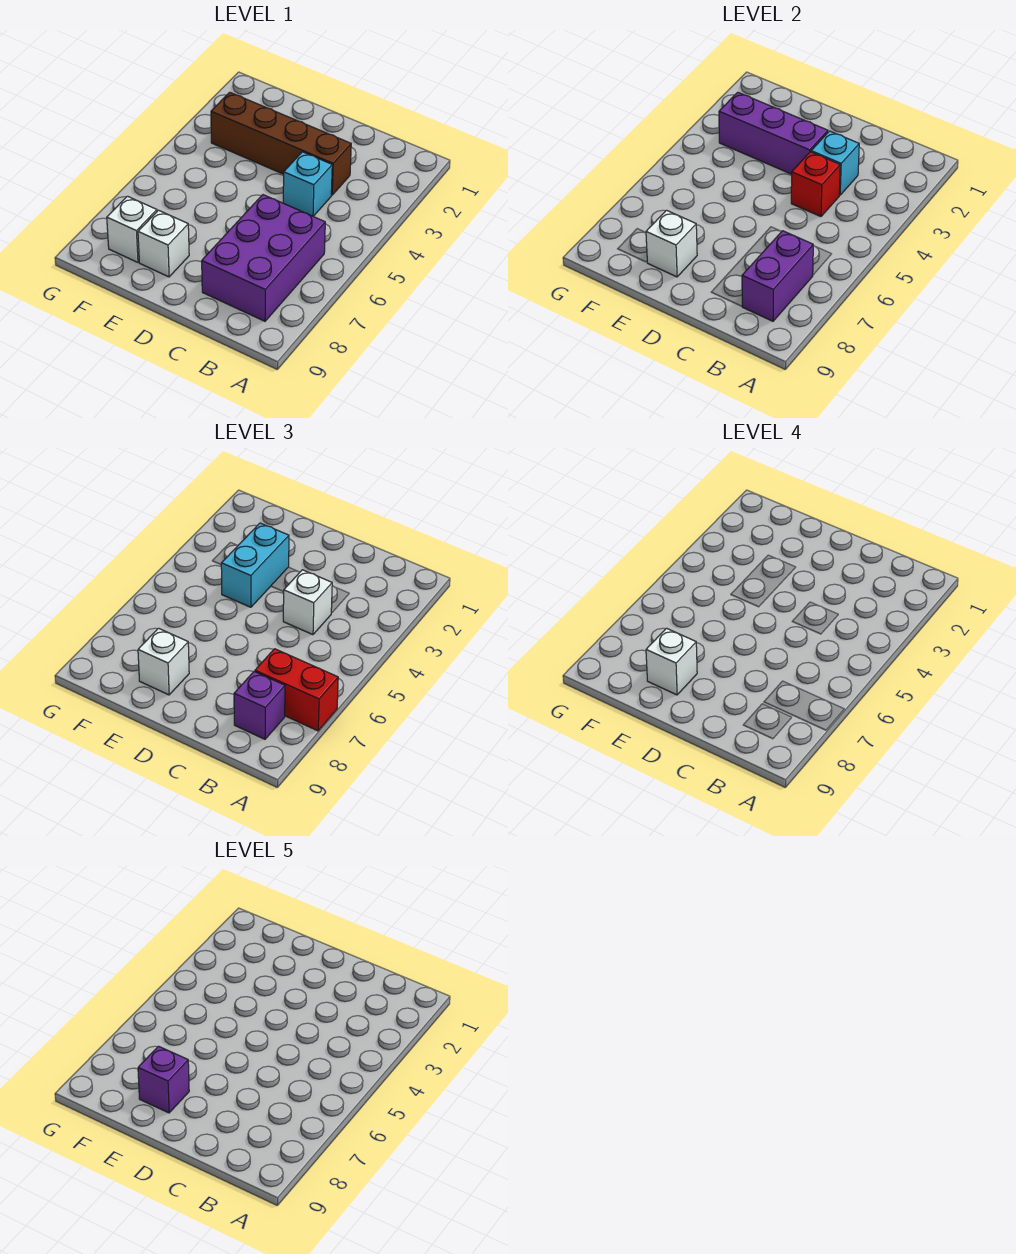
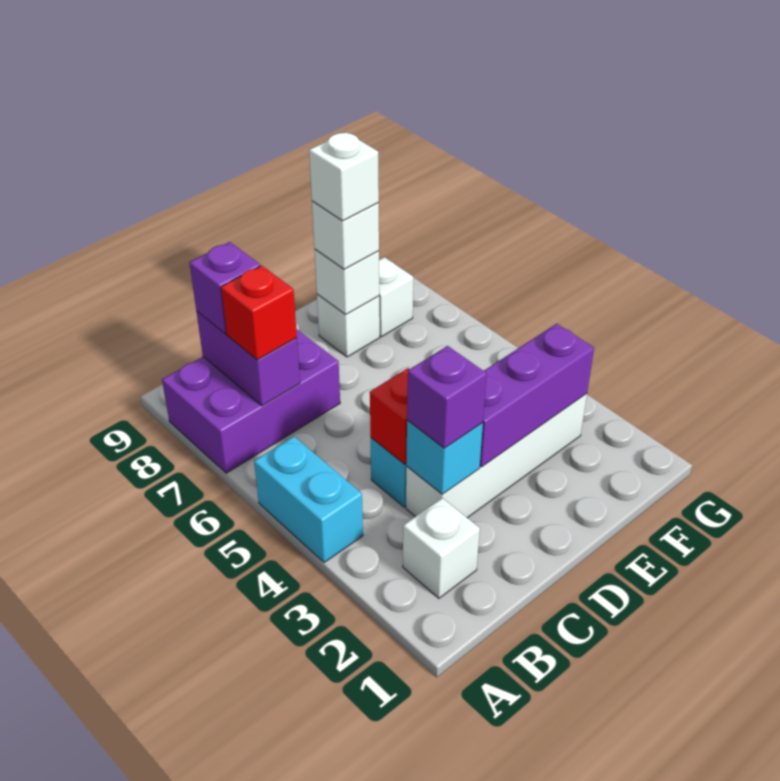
red brick A7:B7 level 3 -> red brick B7 level 3
purple brick B6:C8 level 1 -> purple brick A7:C8 level 1
brown brick C3:F3 level 1 -> white brick C3:F3 level 1
white brick C4 level 3 -> white brick B2 level 1
cyan brick E3:E4 level 3 -> cyan brick A4:A5 level 1
purple brick E8 level 5 -> purple brick C3 level 3

